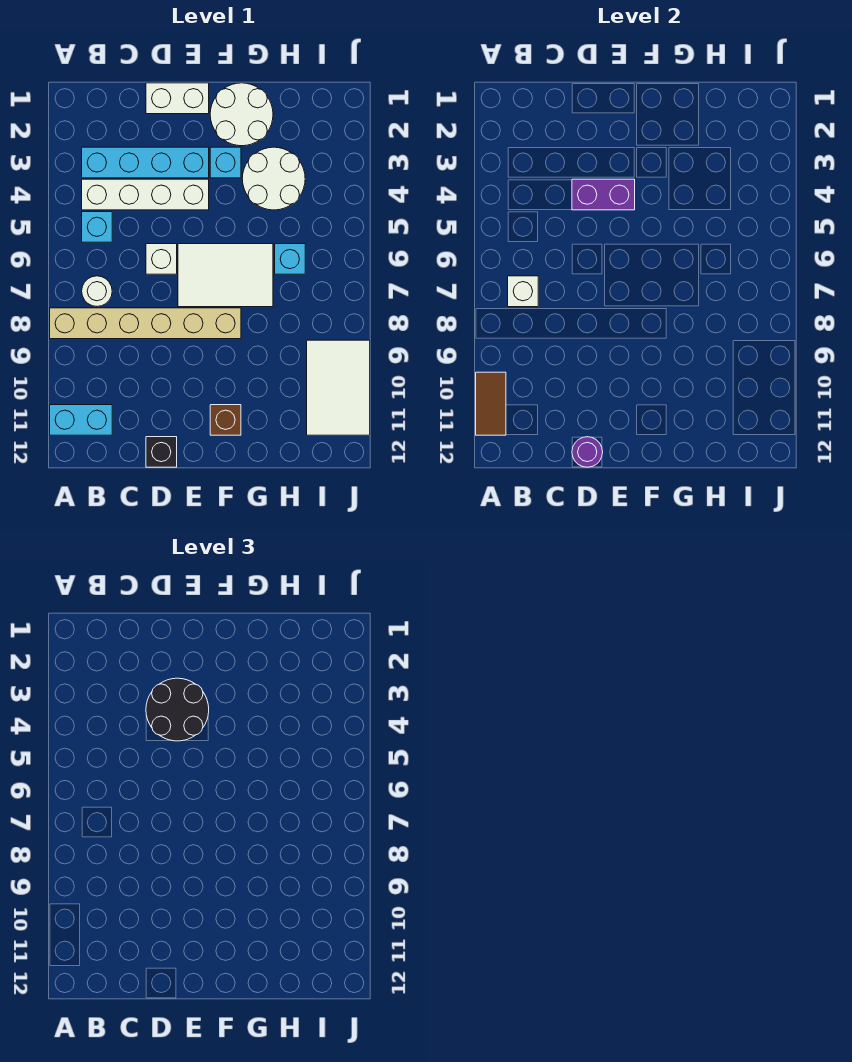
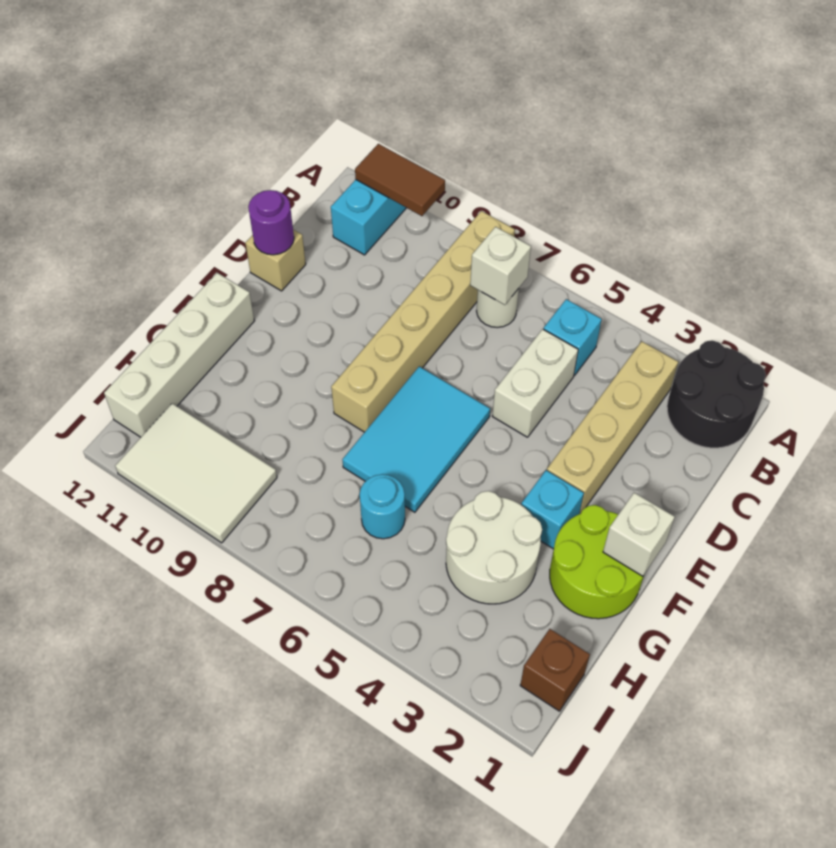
cyan brick B3:E3 level 1 -> tan brick B3:E3 level 1
white brick B4:E4 level 1 -> white brick F12:I12 level 1
white brick D1:E1 level 1 -> white brick C5:D5 level 1
black round brick D3:E4 level 3 -> black round brick A1:B2 level 1
purple brick D4:E4 level 2 -> none
white brick D6 level 1 -> white brick F1 level 2
black brick D12 level 1 -> tan brick D12 level 1
white tile E6:G7 level 1 -> cyan tile E6:G7 level 1
white round brick F1:G2 level 1 -> lime round brick F1:G2 level 1
brown brick F11 level 1 -> brown brick I1 level 1
cyan brick H6 level 1 -> cyan round brick H6 level 1

